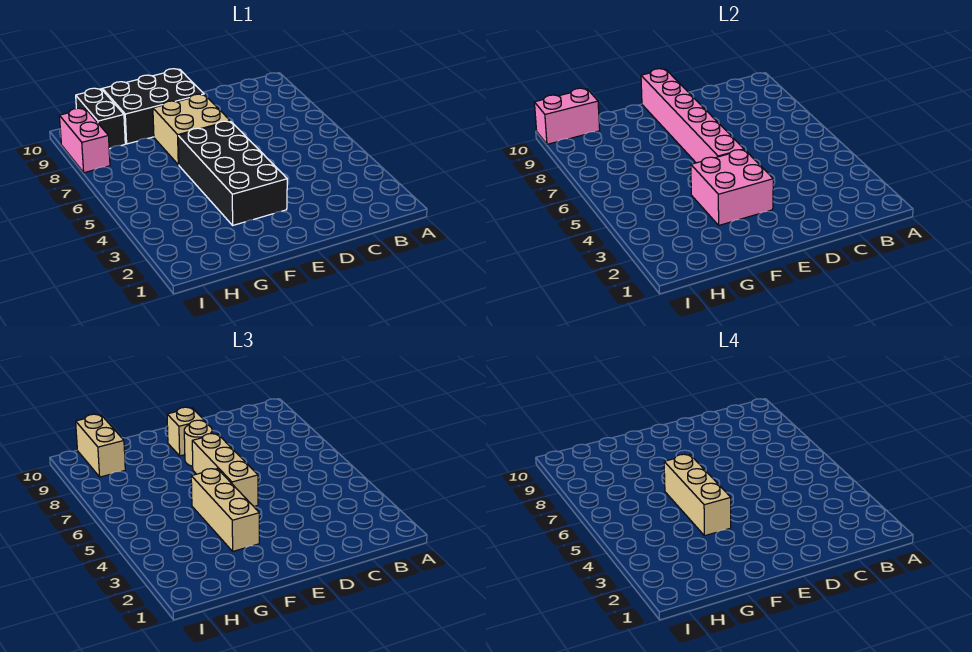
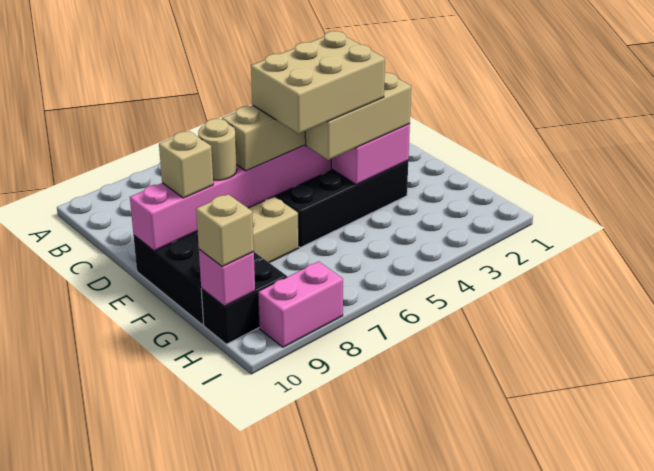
tan brick F4:F6 level 4 -> tan brick E4:F6 level 4
tan brick H9:H10 level 3 -> tan brick H10 level 3
pink brick H10:I10 level 2 -> pink brick H10 level 2

